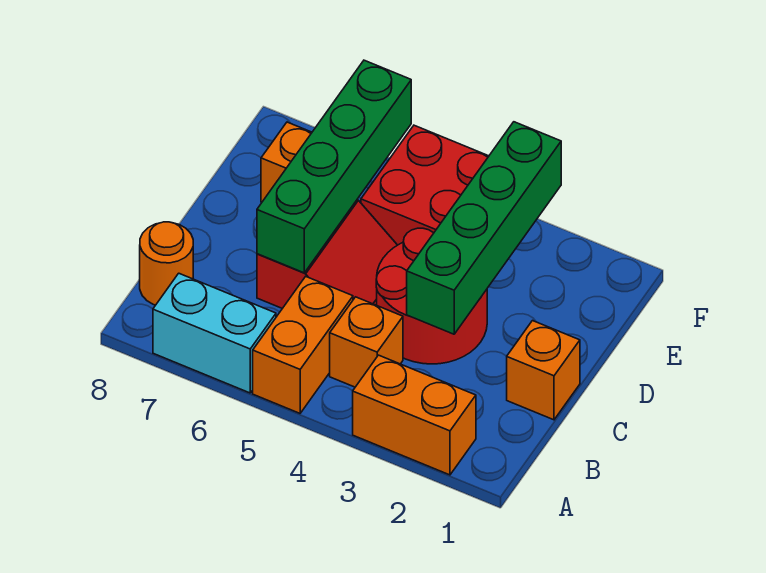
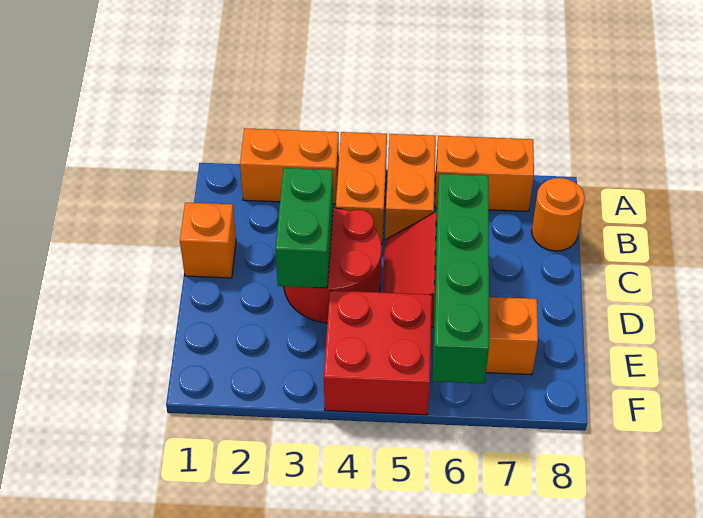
cyan brick A6:A7 level 1 -> orange brick A6:A7 level 1
orange brick B4 level 1 -> orange brick A4:B4 level 1
green brick C3:F3 level 2 -> green brick C3:D3 level 2

